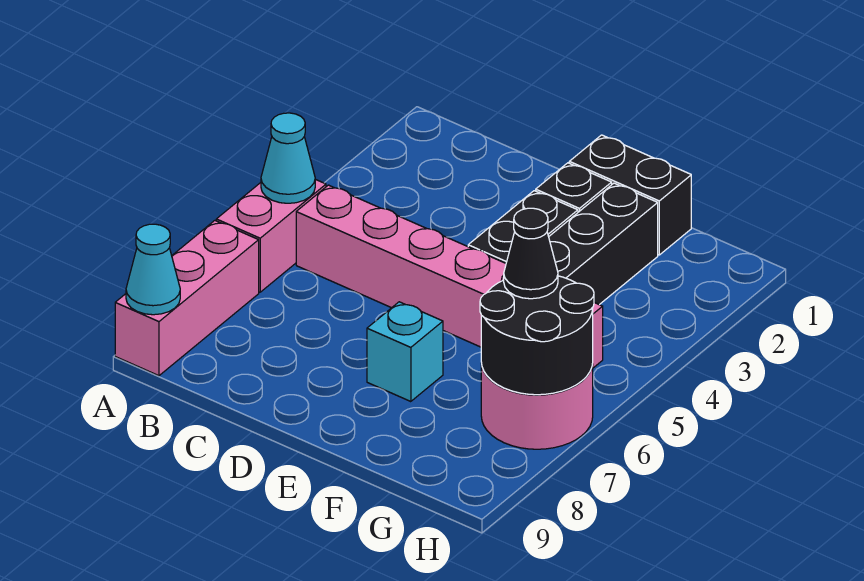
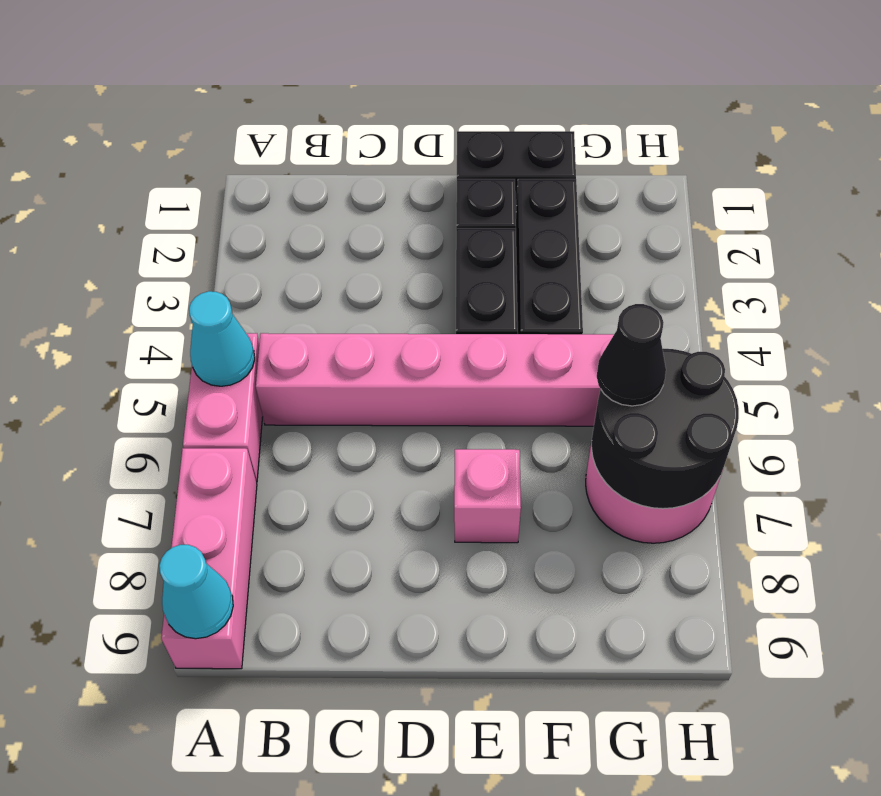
cyan brick E7 level 1 -> pink brick E7 level 1

